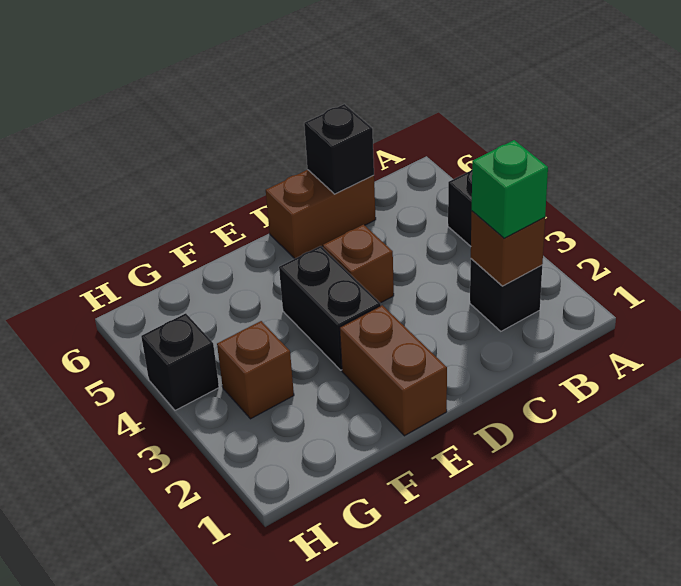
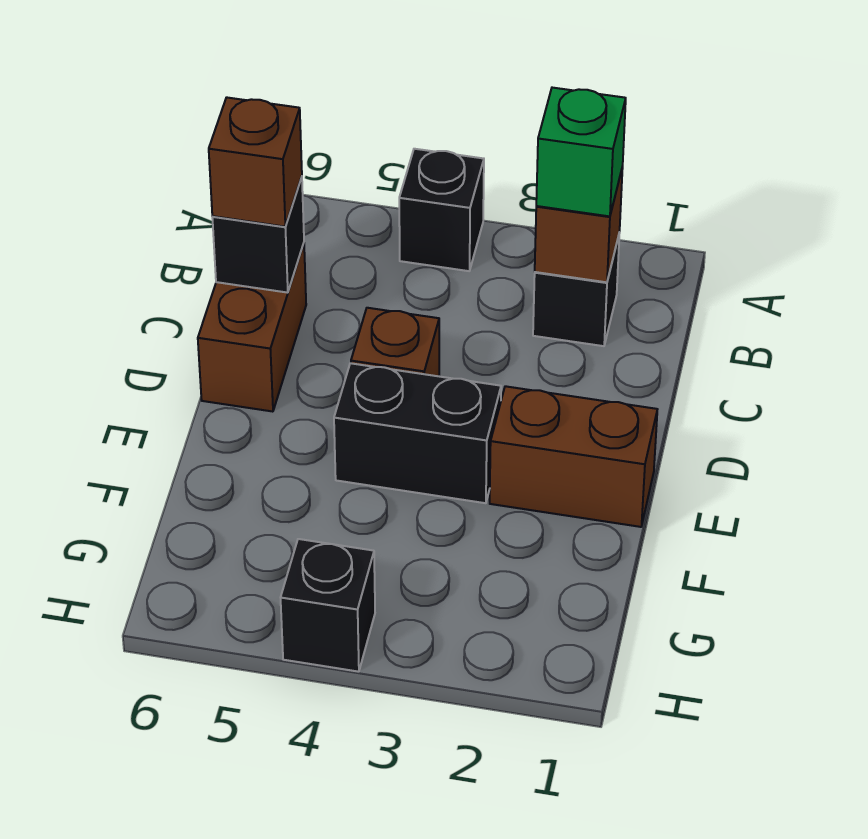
brown brick G3 level 1 -> brown brick C6 level 3

